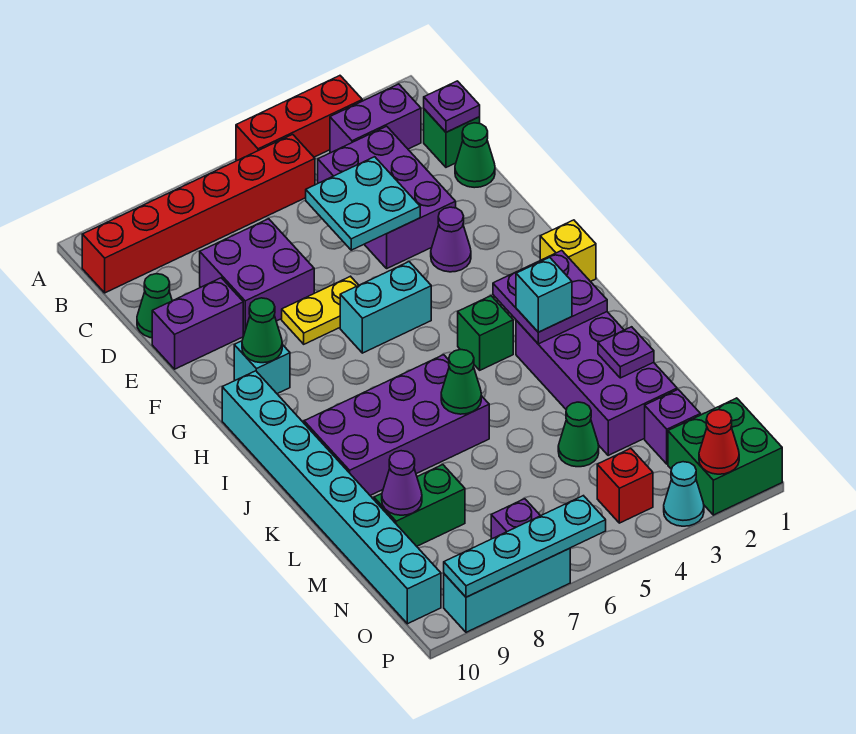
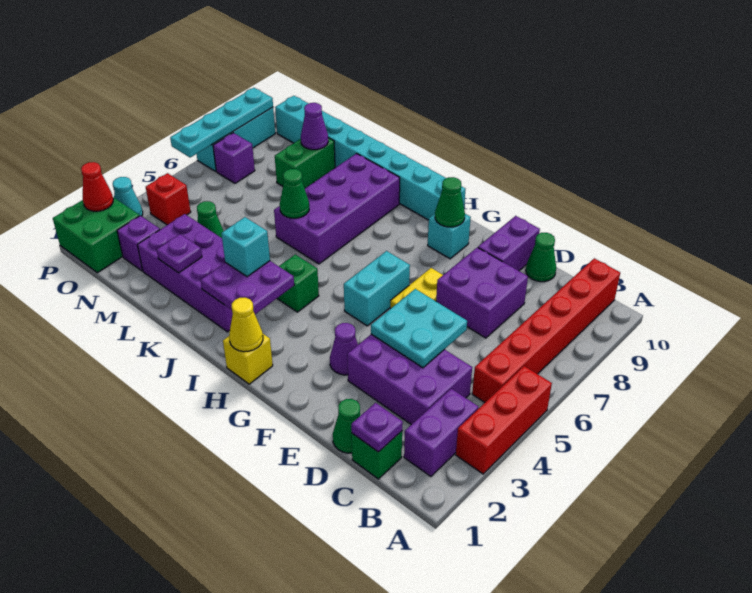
none -> yellow cone H1 level 2

